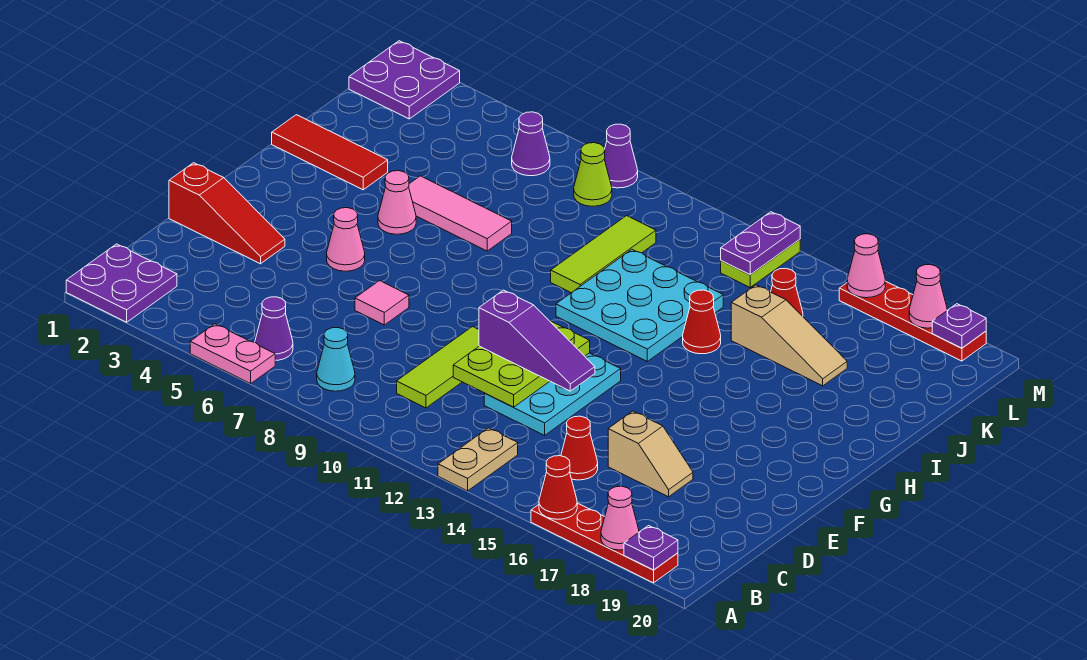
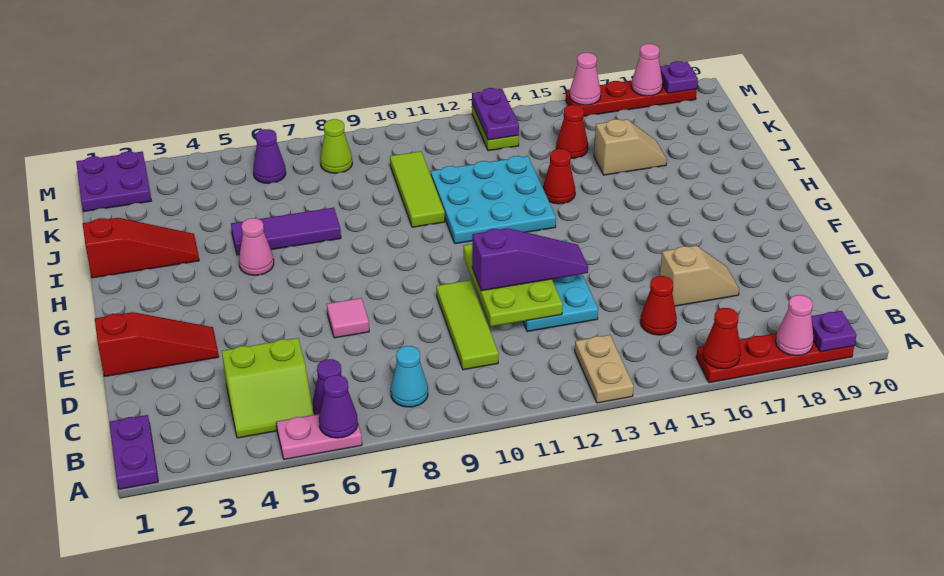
purple plate A1:B2 level 1 -> purple plate A1:B1 level 1
none -> lime slope B4:C5 level 1 top C
pink cone F5 level 1 -> none
red tile I1:I3 level 1 -> red slope I1:I3 level 1 top 1
pink tile I5:I7 level 1 -> purple tile I5:I7 level 1
tan slope J15:J17 level 1 top 15 -> tan slope J16:J17 level 1 top 16
purple cone M8 level 1 -> purple cone A6 level 2

